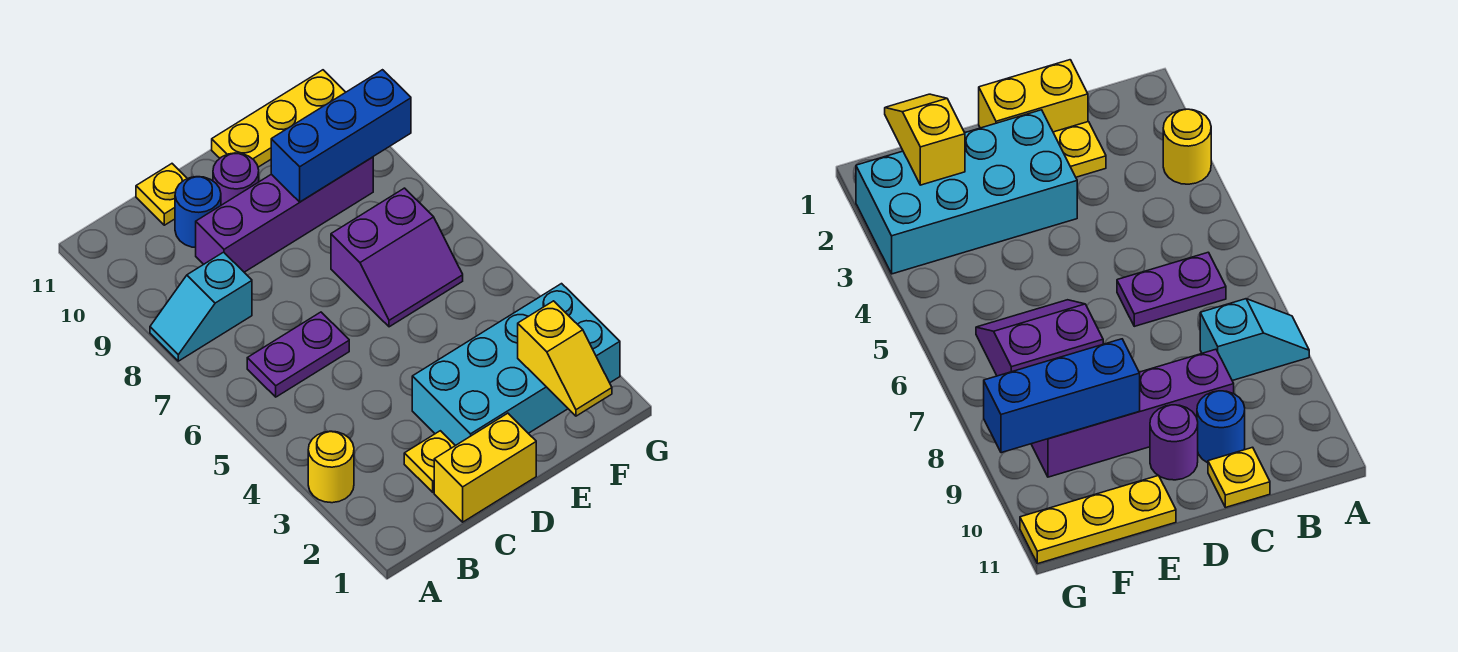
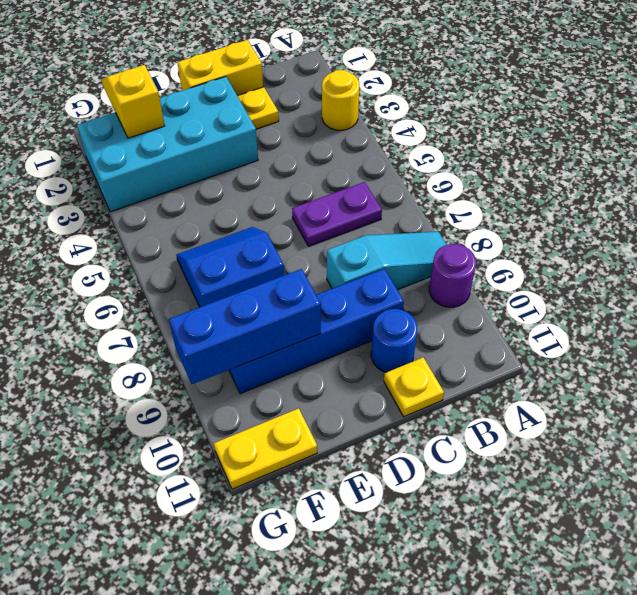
cyan slope A8:B8 level 1 top B -> cyan slope A8:C8 level 1 top C
purple brick C9:F9 level 1 -> blue brick C9:F9 level 1
purple round brick D10 level 1 -> purple round brick A9 level 1
purple slope E6:F7 level 1 top 7 -> blue slope E6:F7 level 1 top 7
yellow plate E11:G11 level 1 -> yellow plate F11:G11 level 1

